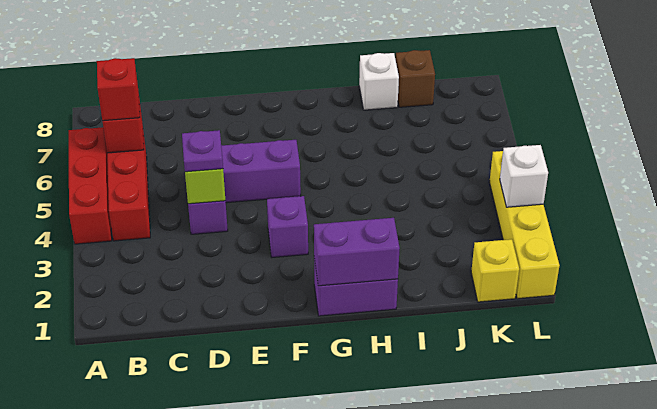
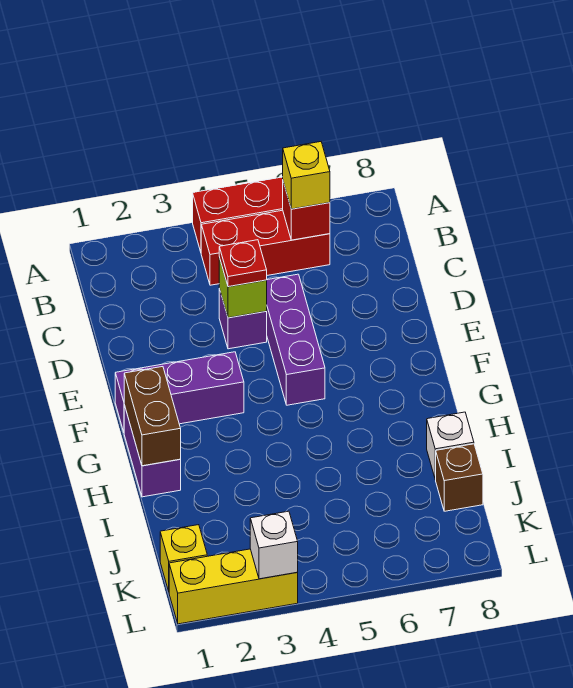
red brick B6 level 3 -> yellow brick B6 level 3
purple plate D4 level 3 -> red plate D4 level 3
purple brick F3 level 1 -> purple brick F1:F3 level 1
purple brick G1:H1 level 2 -> brown brick G1:H1 level 2
yellow brick L1:L4 level 1 -> yellow brick L1:L3 level 1

